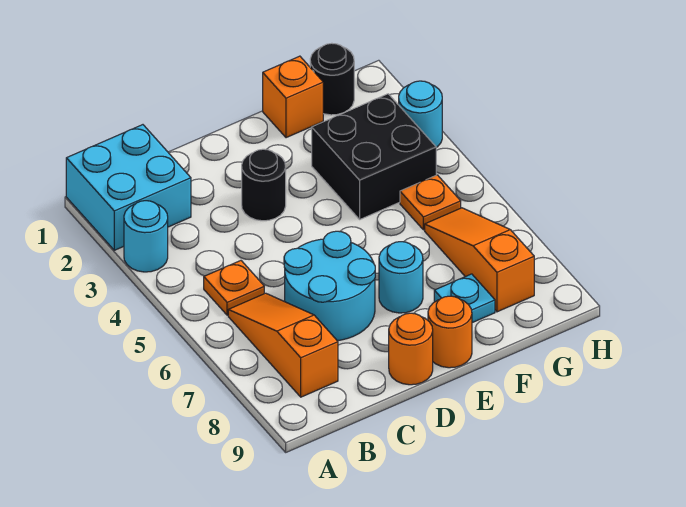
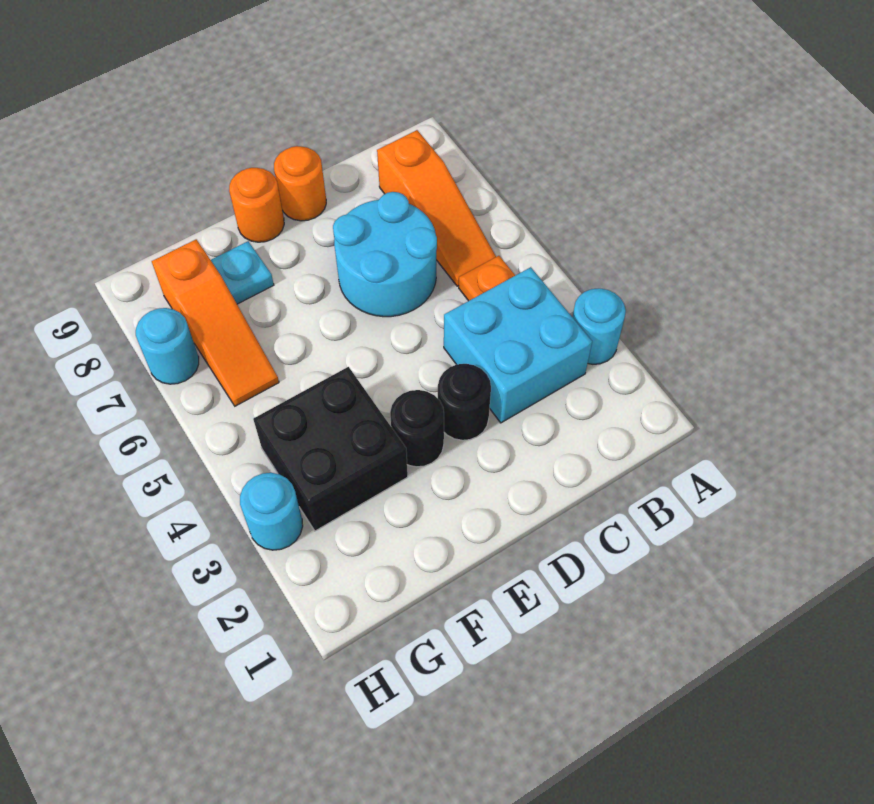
cyan brick A1:B2 level 1 -> cyan brick B3:C4 level 1
cyan round brick E7 level 1 -> cyan round brick H7 level 1
orange brick F1 level 1 -> none
black round brick G1 level 1 -> black round brick E3 level 1
orange plate G5 level 1 -> none

